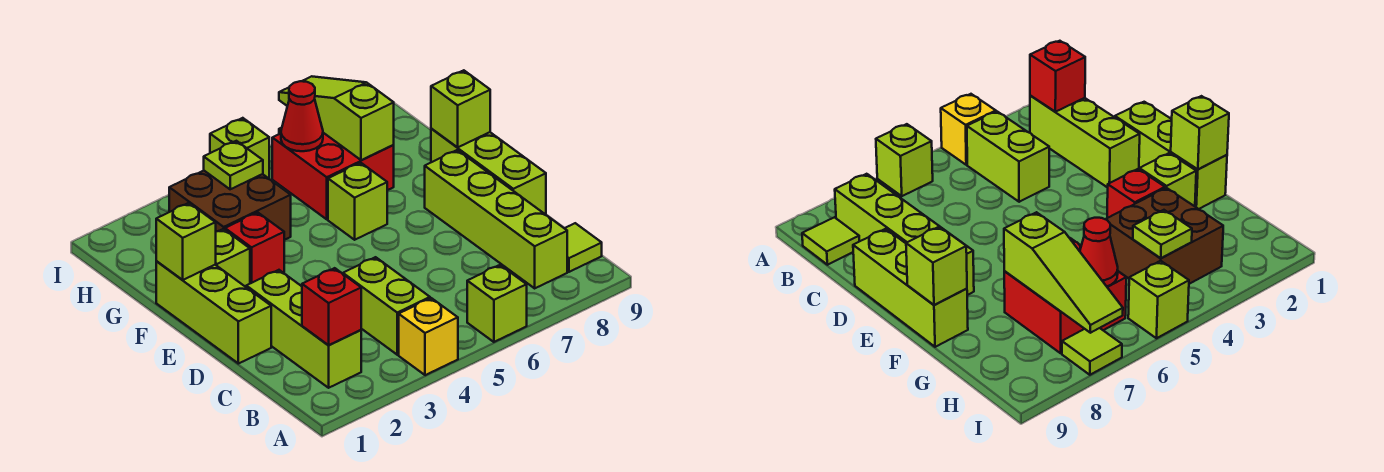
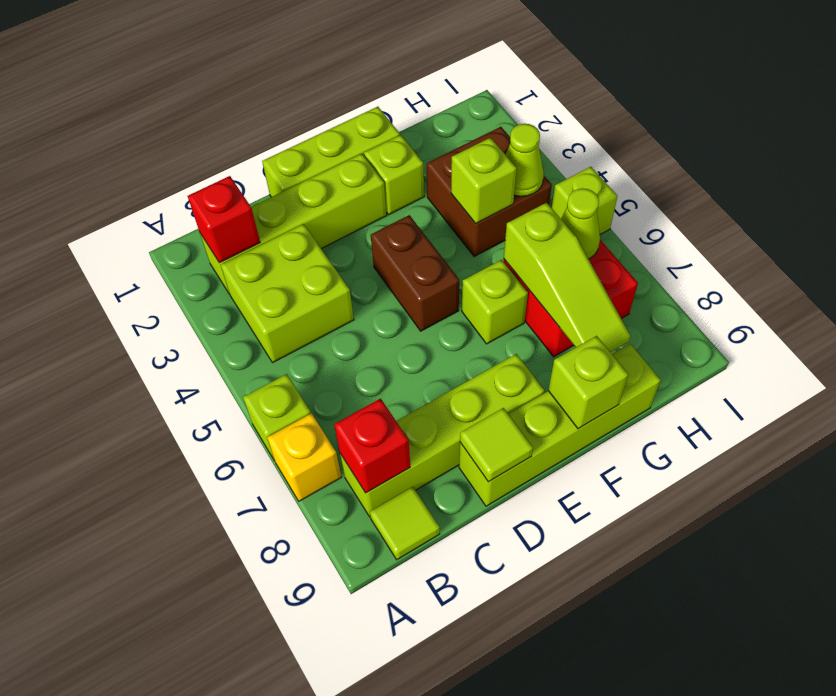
yellow brick A4 level 1 -> yellow brick A7 level 1
lime brick B2:D2 level 1 -> lime brick B2:E2 level 1
lime brick B4:C4 level 1 -> lime brick B3:C4 level 1
lime brick D9:F9 level 1 -> lime brick D9:G9 level 1
none -> brown brick E4:E5 level 1
lime brick F1 level 2 -> lime brick G4 level 2
red brick F3 level 1 -> red brick B8 level 2
lime slope G7:I7 level 2 top G -> lime slope G6:G8 level 2 top 6
lime plate H4 level 2 -> lime cone H4 level 2
red cone H6 level 2 -> lime cone H6 level 2
lime tile I7 level 1 -> lime tile D9 level 2

